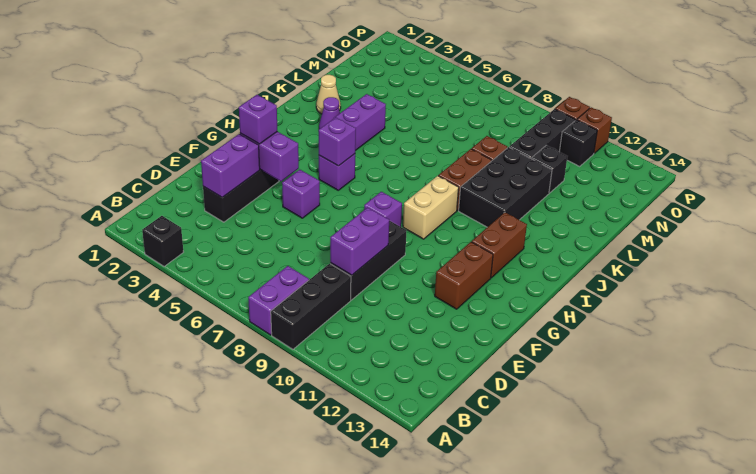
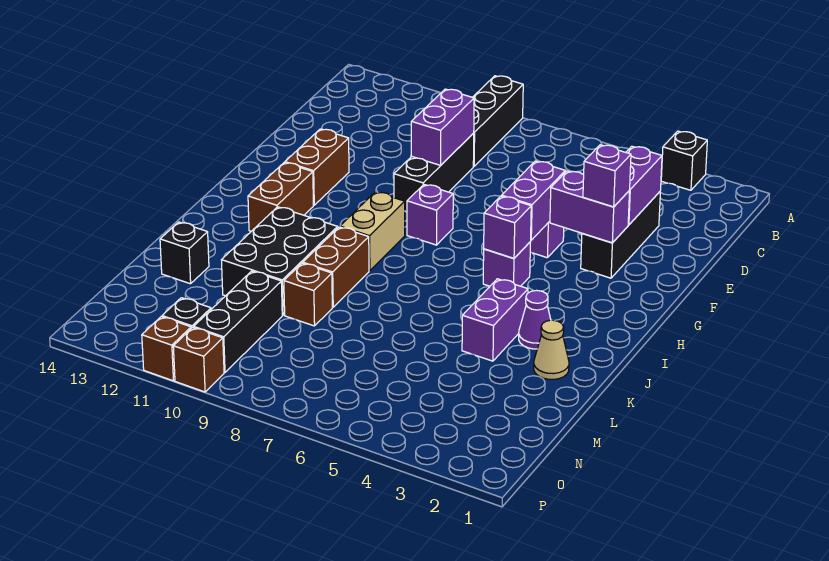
purple brick A8:B8 level 1 -> purple brick F5:G5 level 2
black brick M11 level 1 -> black brick L13 level 1

